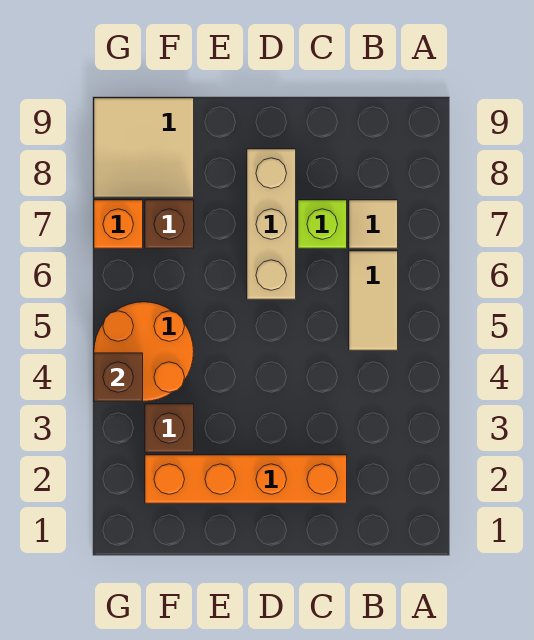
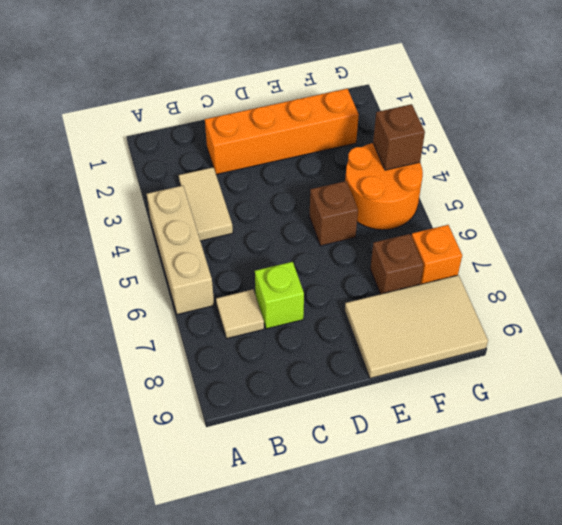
tan tile B5:B6 level 1 -> tan tile B3:B4 level 1
tan brick D6:D8 level 1 -> tan brick A4:A6 level 1
brown brick F3 level 1 -> brown brick E5 level 1
tan tile F8:G9 level 1 -> tan tile E8:G9 level 1

